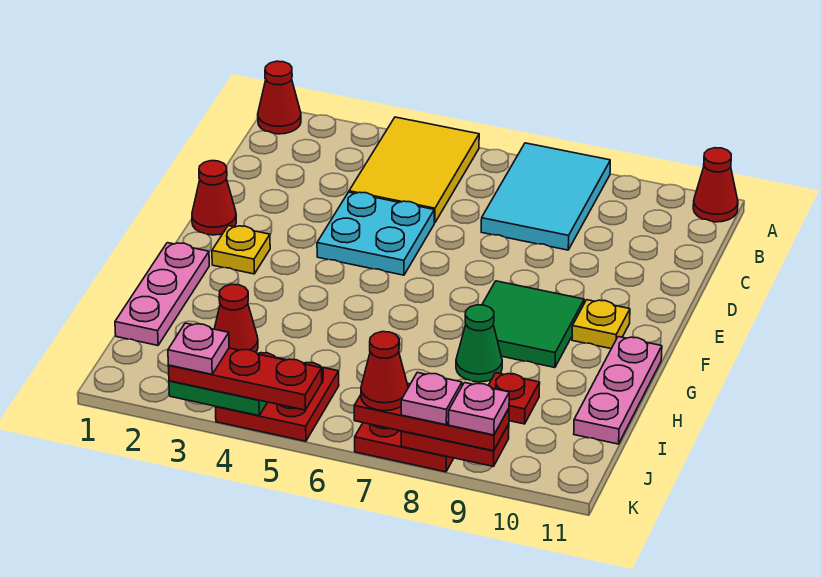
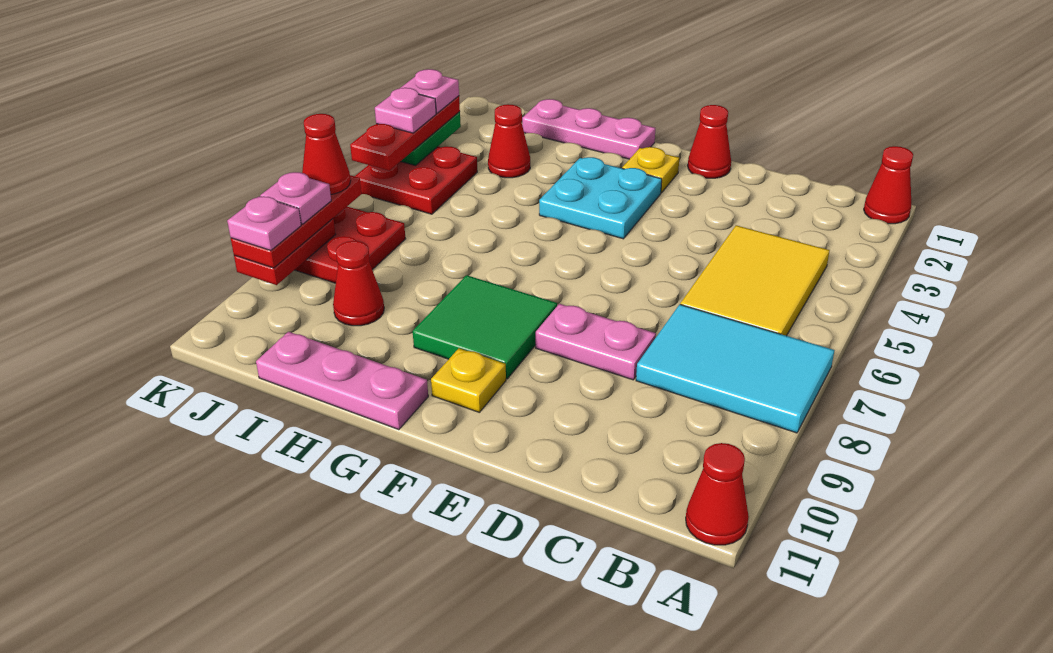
yellow tile A4:C5 level 1 -> yellow tile B4:C6 level 1
cyan plate D4:E5 level 1 -> cyan plate F3:G4 level 1
none -> pink plate D8:E8 level 1
green cone H8 level 1 -> none
red plate I9 level 1 -> red cone I9 level 1
none -> pink plate K4 level 4

